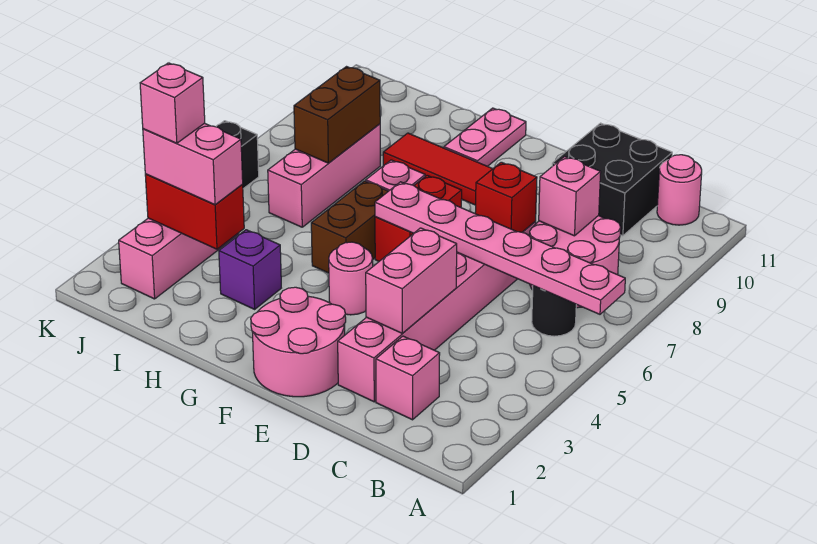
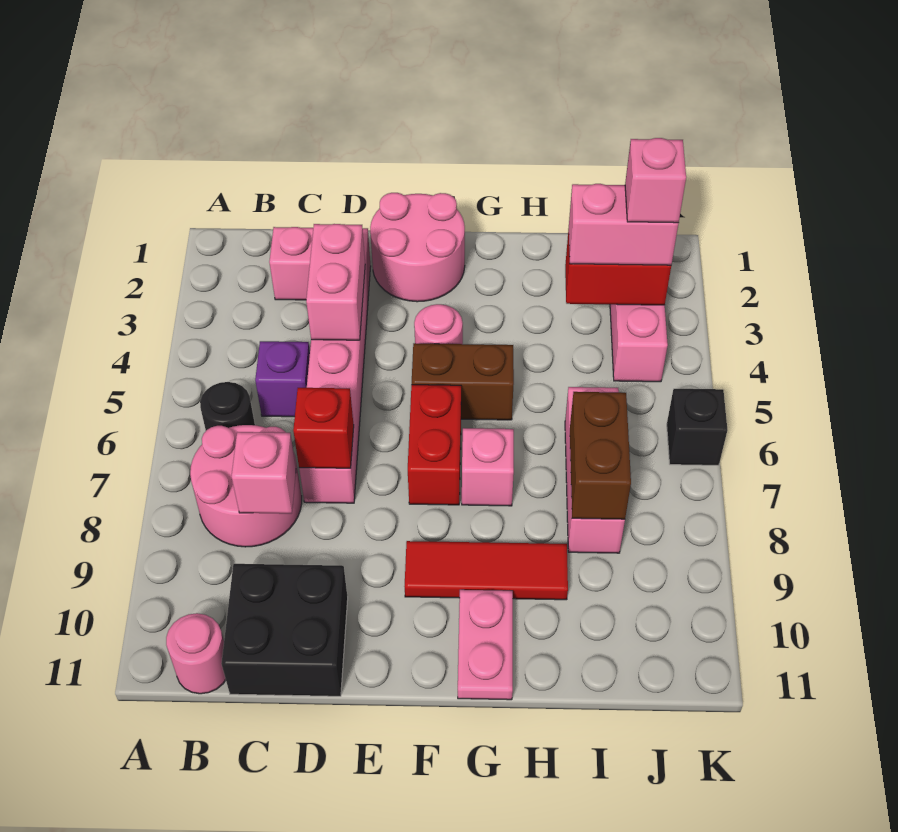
pink plate A6:F6 level 2 -> none
brown brick G5:G6 level 1 -> brown brick F5:G5 level 1
purple brick H3 level 1 -> purple brick C5 level 1

